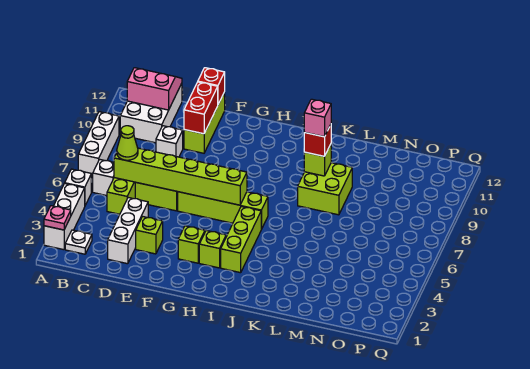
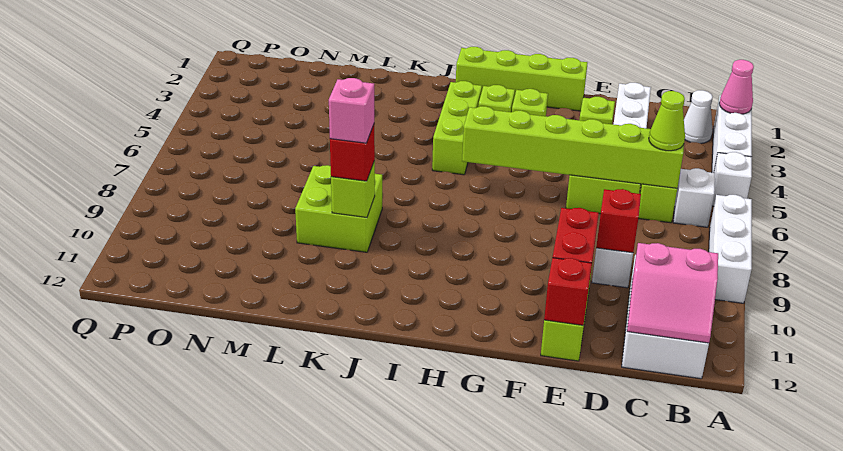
pink plate A2 level 2 -> pink cone A2 level 2
white plate B2 level 1 -> white cone B2 level 1
none -> red brick D9 level 2
lime brick F6:I6 level 1 -> lime brick F1:I1 level 1

